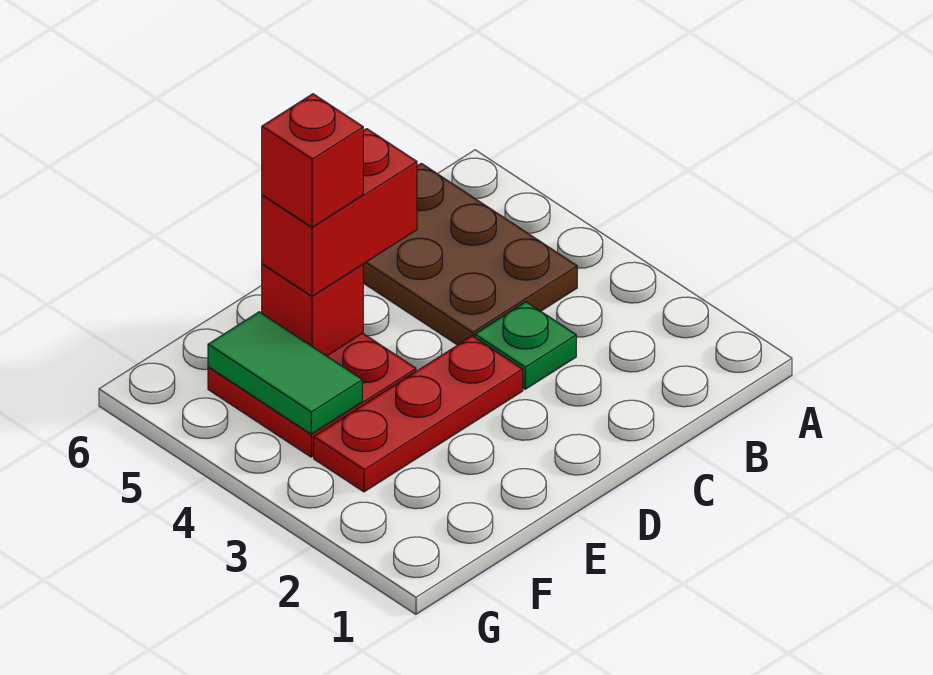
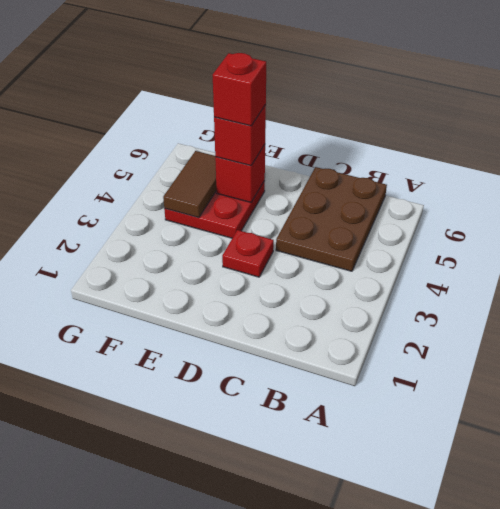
green plate C3 level 1 -> none
red plate D3:F3 level 1 -> red plate D3 level 1
red brick D5:E5 level 3 -> red brick E5 level 3
green tile F4:F5 level 2 -> brown tile F4:F5 level 2

